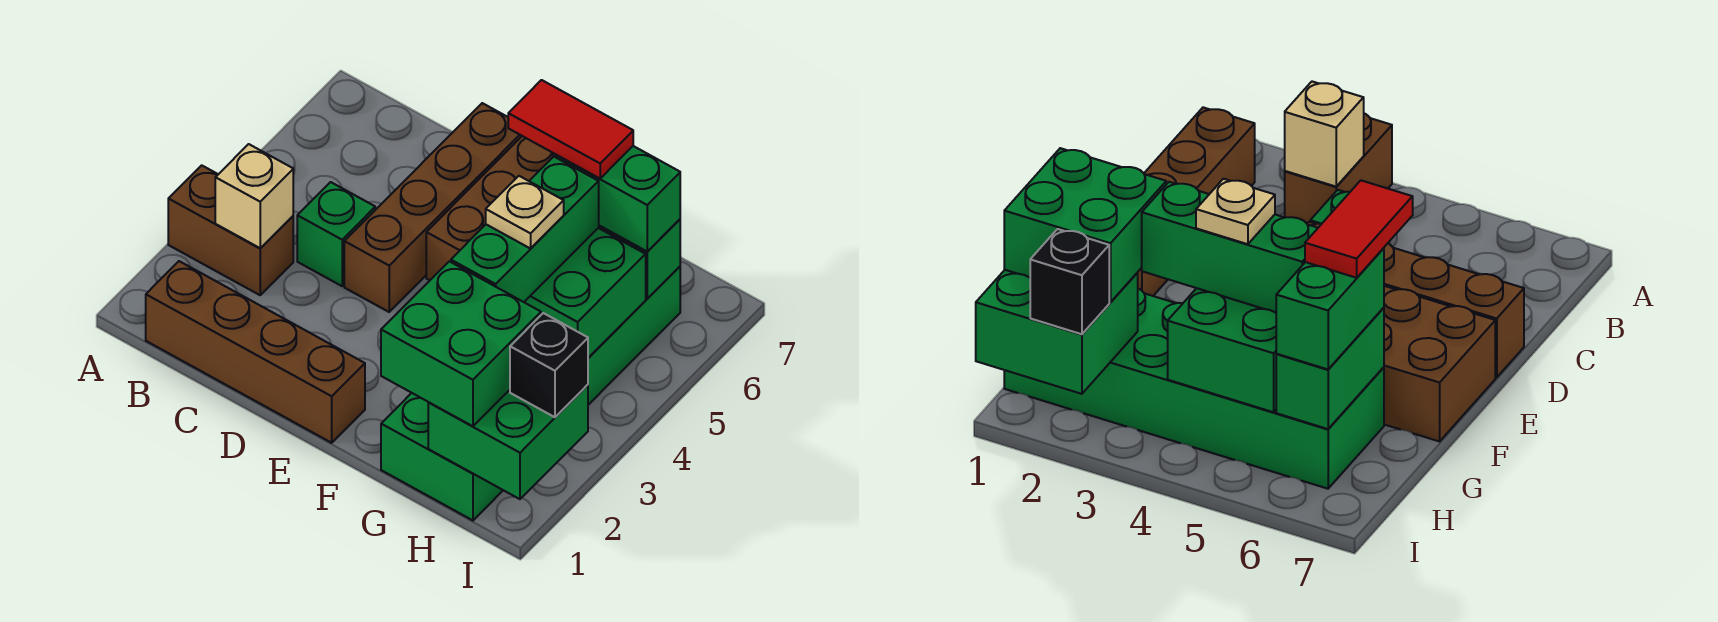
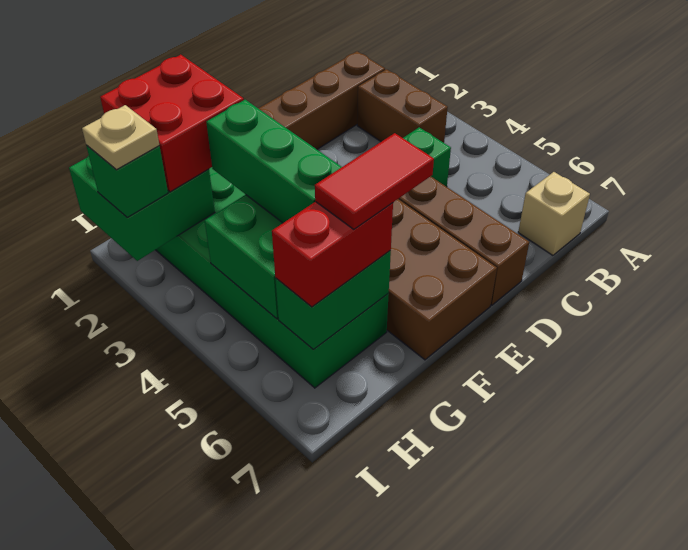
brown brick A3:B3 level 1 -> brown brick B2:B3 level 1
tan brick B3 level 2 -> tan brick B7 level 1
green brick G1:H2 level 3 -> red brick G1:H2 level 3
tan plate G4 level 4 -> tan plate I2 level 4
green brick G6:H6 level 3 -> red brick G6:H6 level 3
black brick I2 level 3 -> green brick I2 level 3

